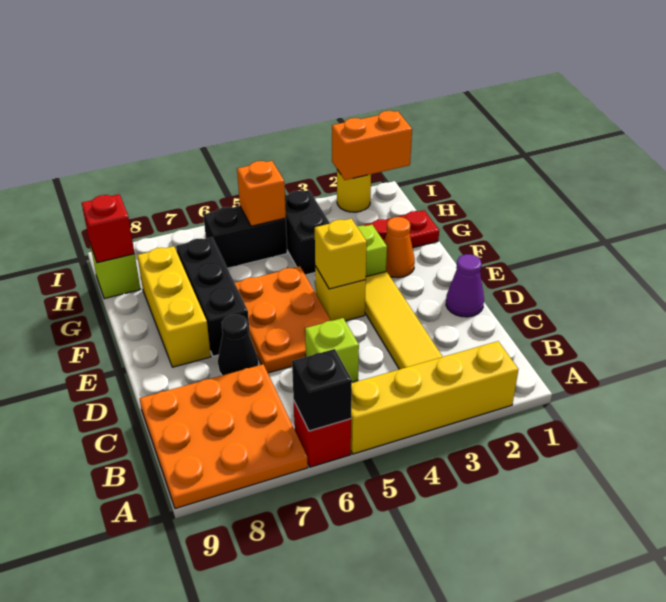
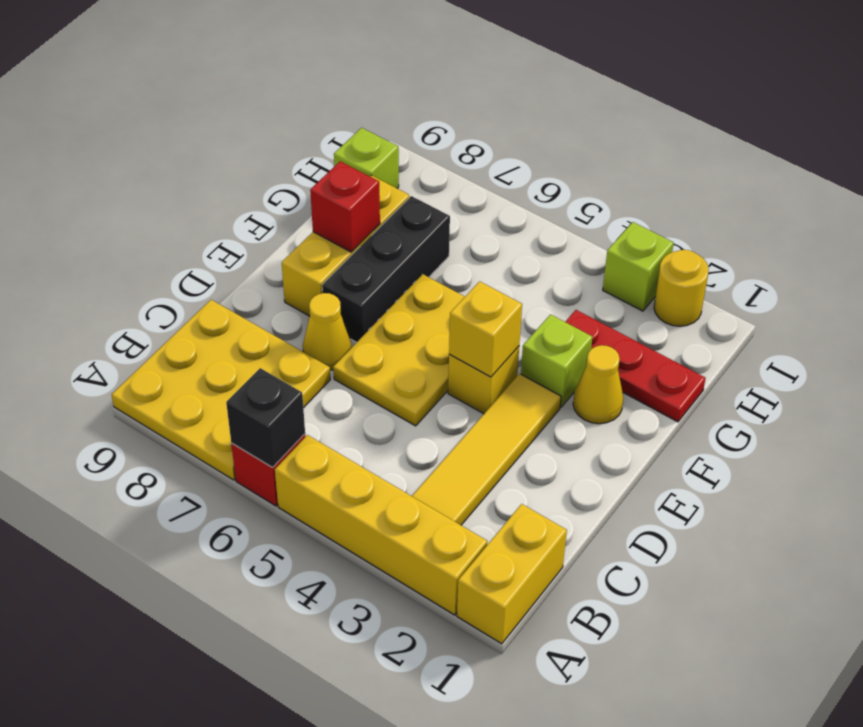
none -> yellow brick A1:B1 level 1
orange plate A7:C9 level 1 -> yellow plate A7:C9 level 1
lime brick C5 level 1 -> lime brick I3 level 1
purple cone D1 level 1 -> none
orange plate D5:F6 level 1 -> yellow plate D5:F6 level 1
black cone D7 level 1 -> yellow cone D7 level 1
orange cone F2 level 1 -> yellow cone F2 level 1
black brick G4:H4 level 1 -> none
black brick H5:H6 level 1 -> none
orange brick H5 level 2 -> none
red brick H9 level 2 -> red brick F8 level 2
orange brick I1:I2 level 2 -> none

